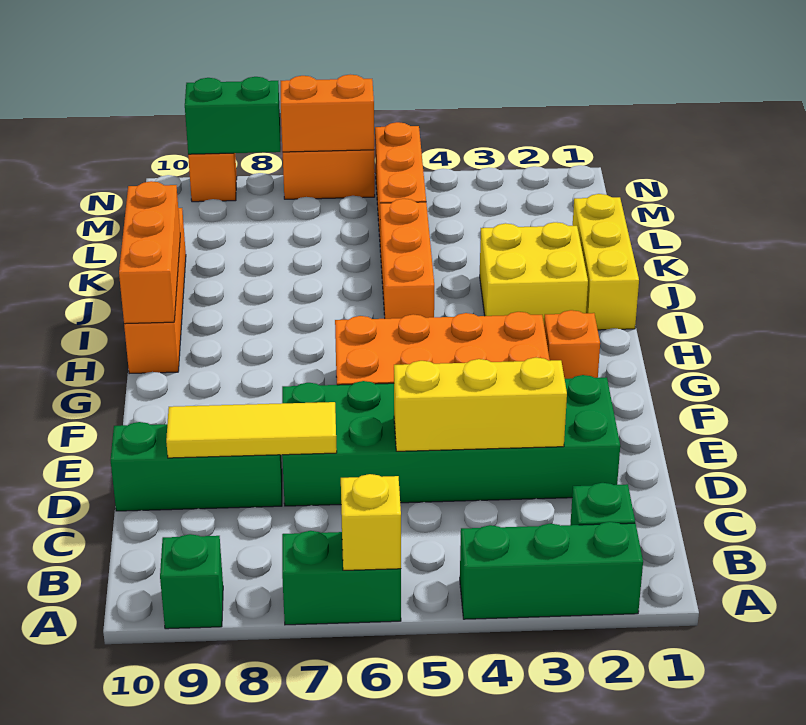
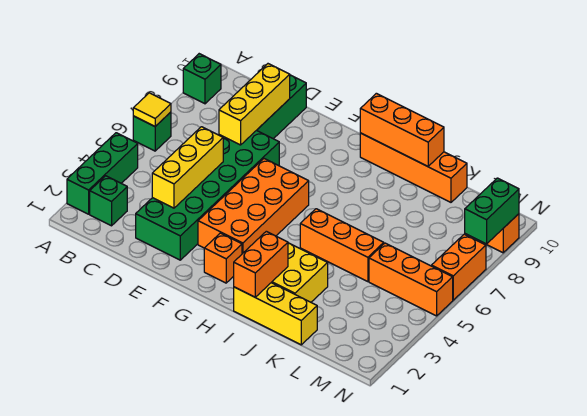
green brick A6:A7 level 1 -> green brick A6 level 1
yellow brick A6 level 2 -> yellow tile A6 level 2
yellow tile D7:D9 level 2 -> yellow brick D7:D9 level 2
orange brick N6:N7 level 2 -> orange brick I1:I2 level 2

